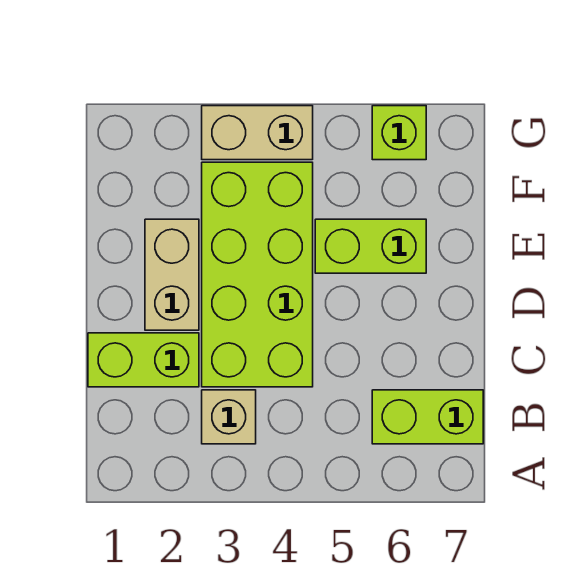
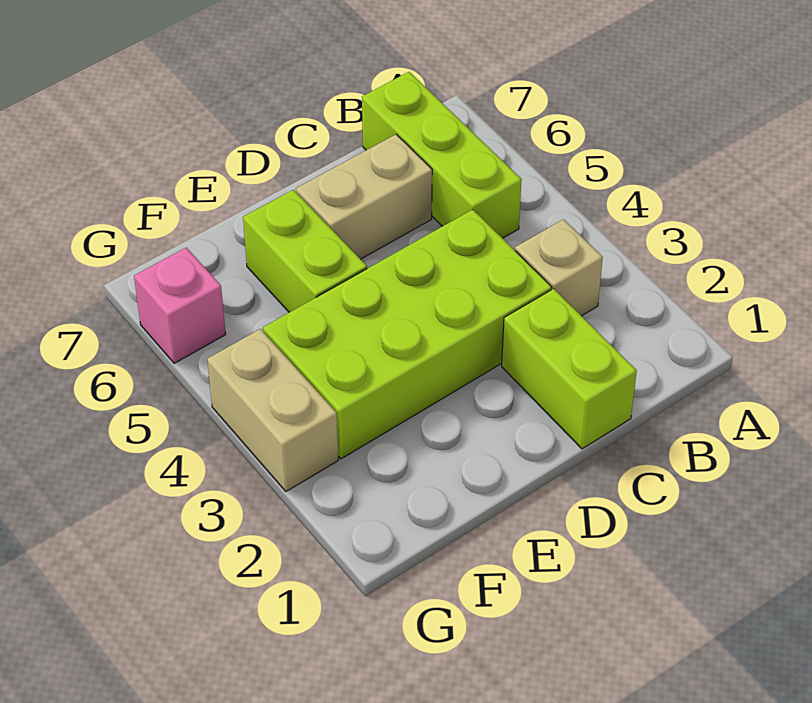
lime brick B6:B7 level 1 -> lime brick B5:B7 level 1
tan brick D2:E2 level 1 -> tan brick C6:D6 level 1
lime brick G6 level 1 -> pink brick G6 level 1

